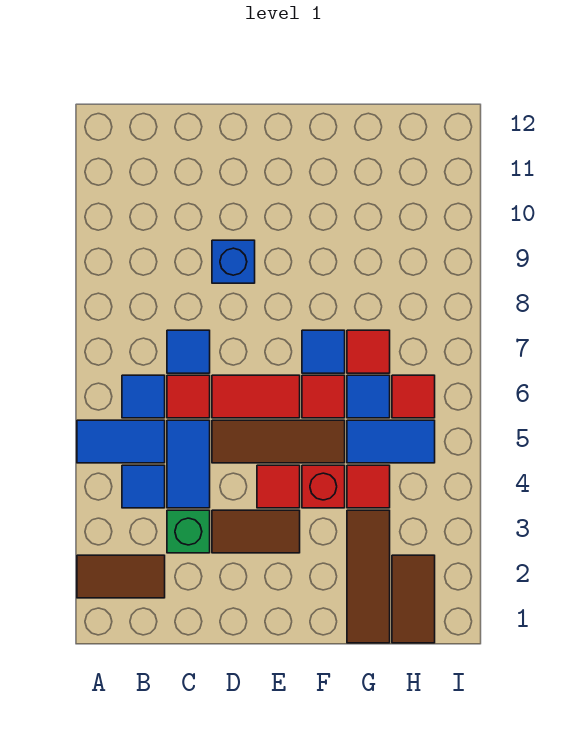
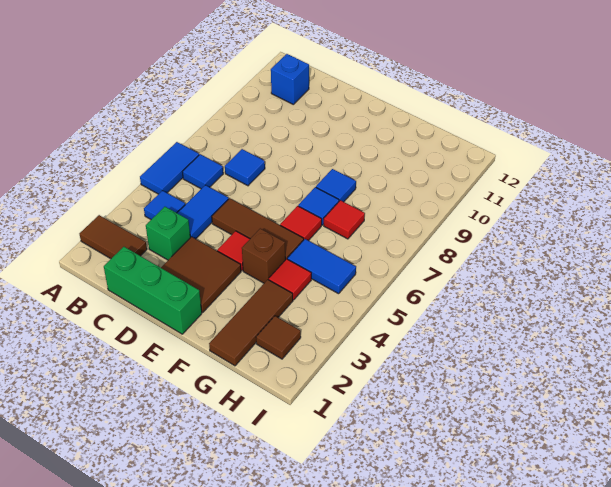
blue tile A5:B5 level 1 -> blue tile A5:A6 level 1
none -> green brick C1:E1 level 1
red tile C6 level 1 -> none
brown tile D3:E3 level 1 -> brown tile D2:E3 level 1
red tile D6:E6 level 1 -> none
blue brick D9 level 1 -> blue brick B11 level 1
red brick F4 level 1 -> brown brick F4 level 1
blue tile G6 level 1 -> blue tile F8 level 1
brown tile H1:H2 level 1 -> brown tile H2 level 1
red tile H6 level 1 -> none

